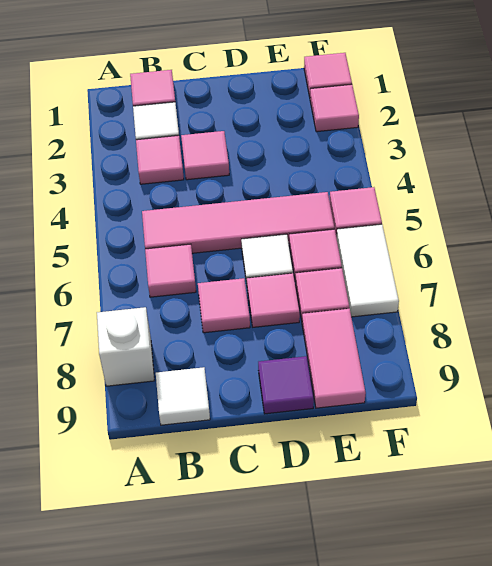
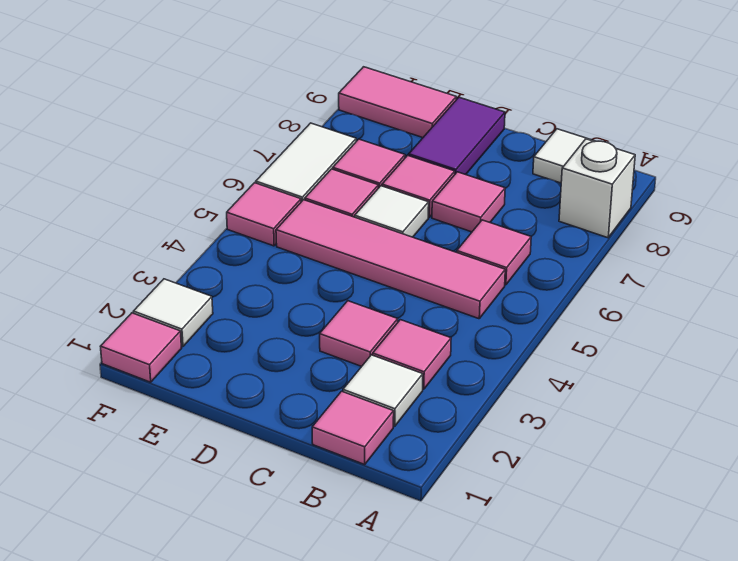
purple tile D9 level 1 -> purple tile D8:D9 level 1
pink tile E8:E9 level 1 -> pink tile E9:F9 level 1
pink tile F2 level 1 -> white tile F2 level 1

